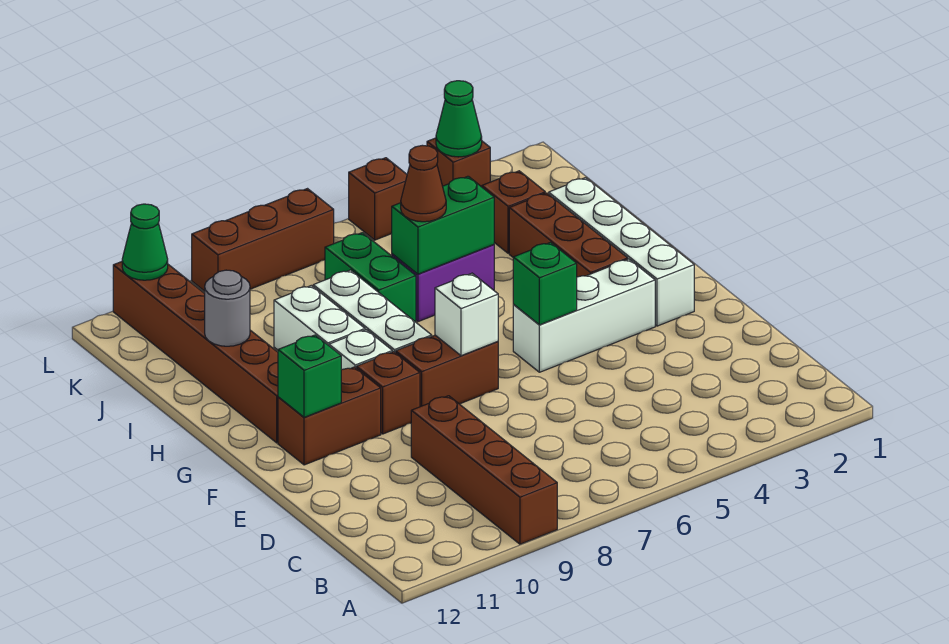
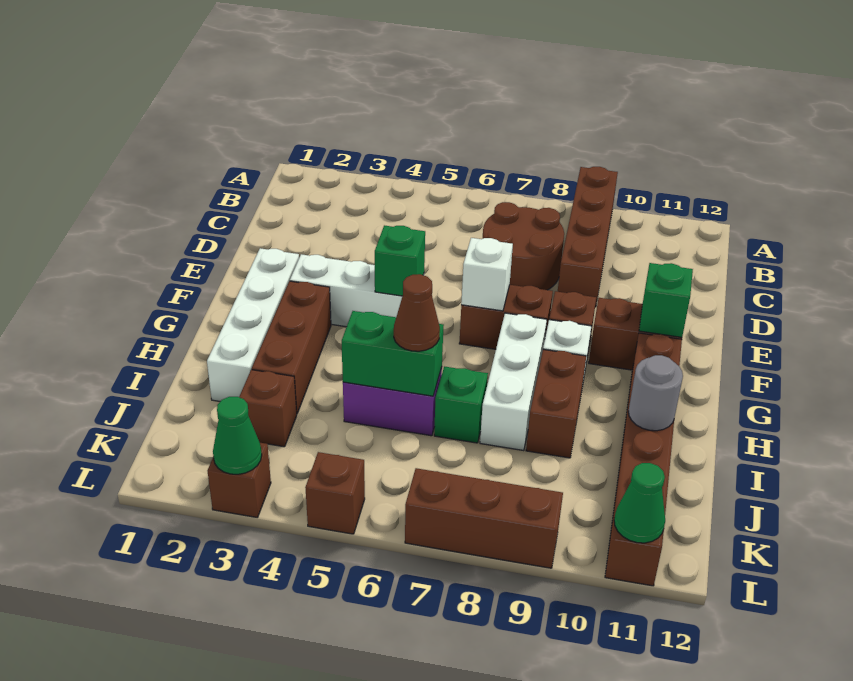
none -> brown round brick C7:D8 level 1
white brick H9:I9 level 1 -> brown brick H9:I9 level 1
green brick I7:J7 level 1 -> green brick I7 level 1

